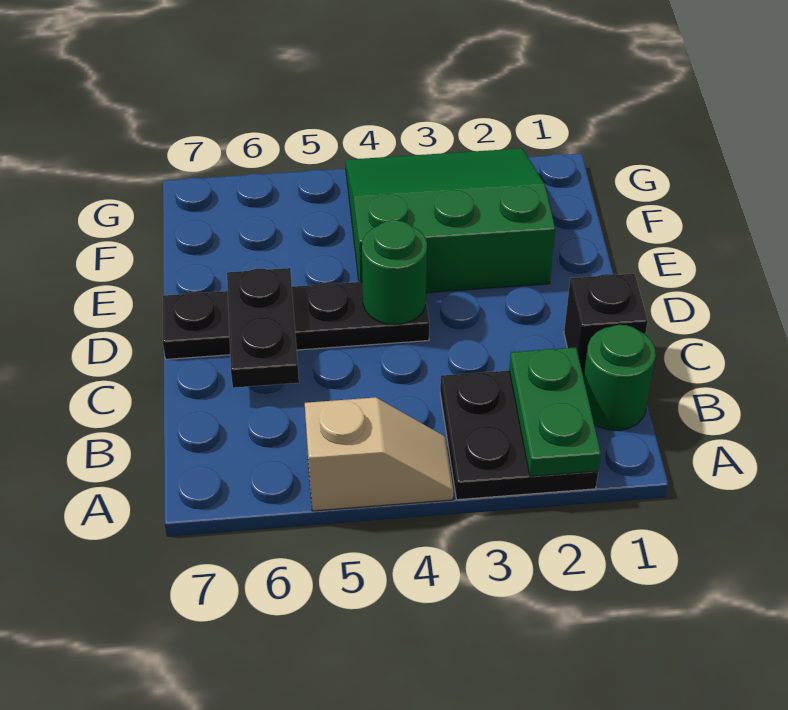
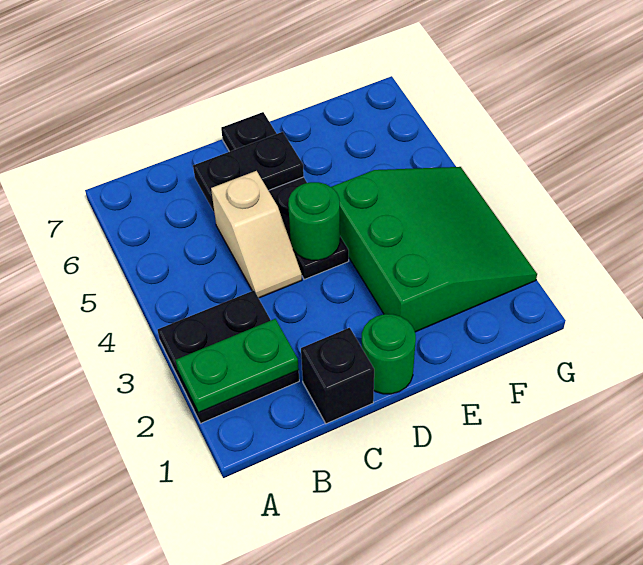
tan slope A4:A5 level 1 top 5 -> tan slope C4:C5 level 1 top 5
green round brick B1 level 1 -> green round brick D1 level 1

